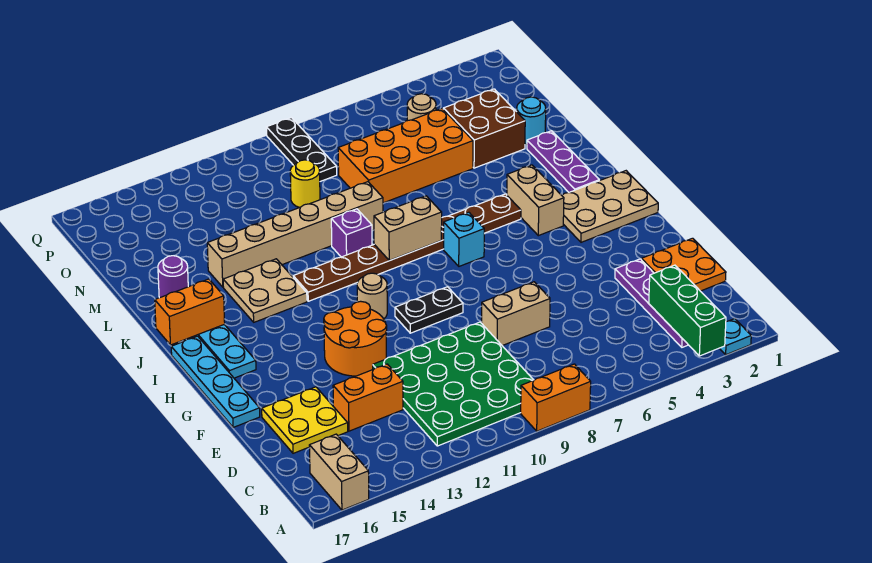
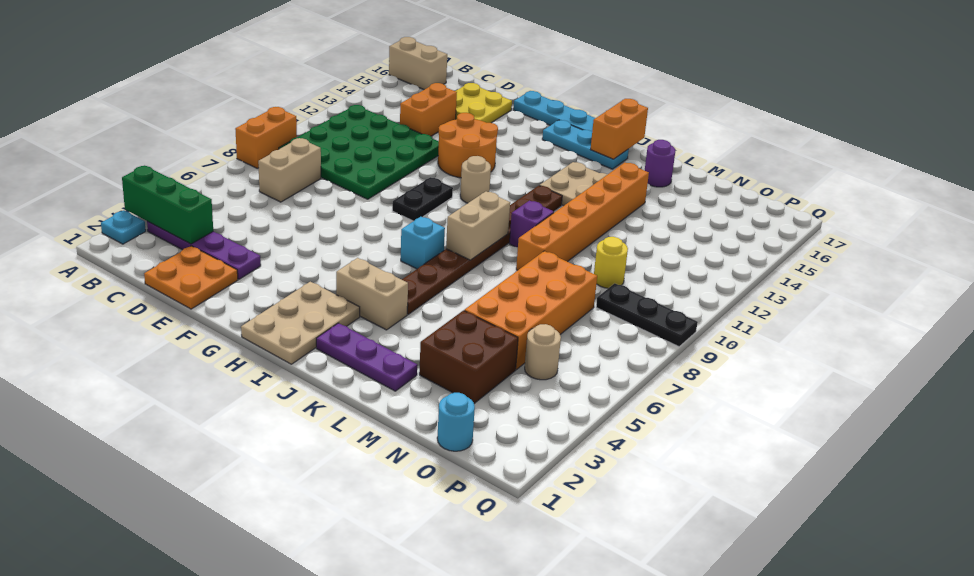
tan brick E7:E8 level 1 -> tan brick C7:C8 level 1
tan brick L9:L14 level 1 -> orange brick L9:L14 level 1
cyan round brick M2 level 1 -> cyan round brick O1 level 1

